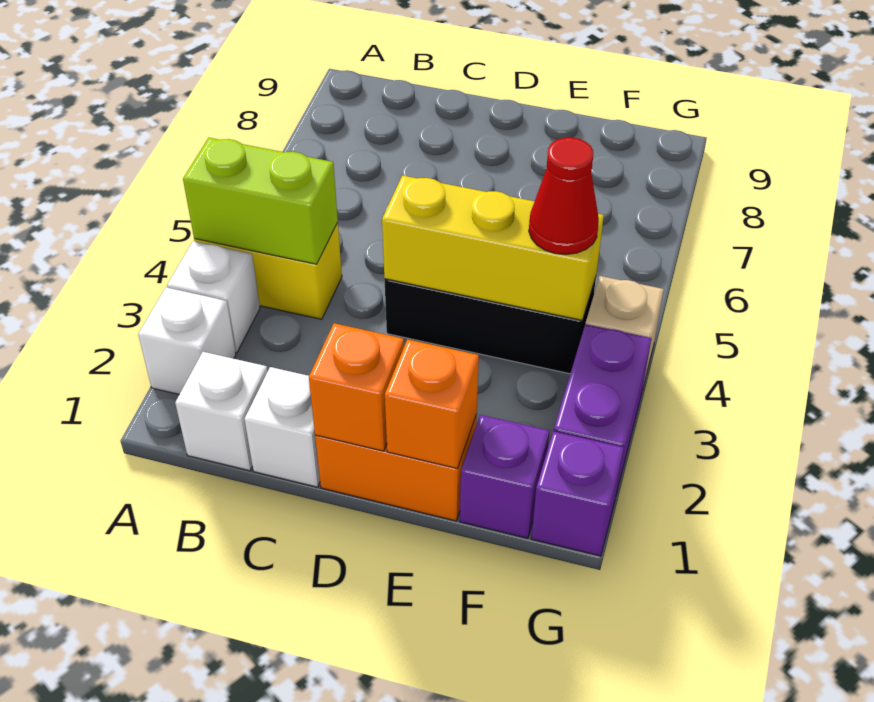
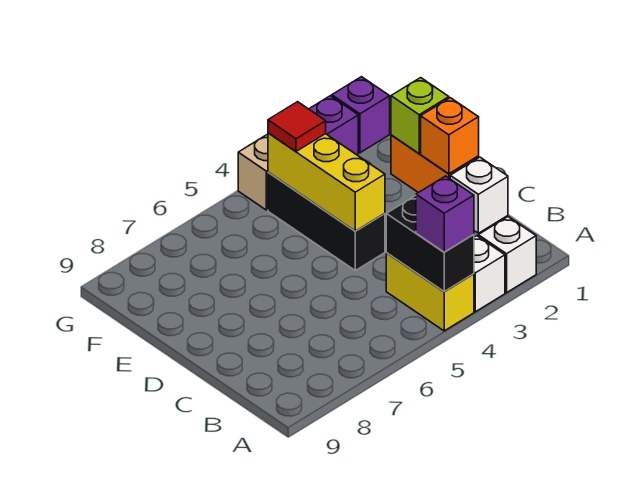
lime brick A4:B4 level 2 -> black brick A4:B4 level 2
white brick B1 level 1 -> none
orange brick E1 level 2 -> lime brick E1 level 2
purple brick F1 level 1 -> purple brick A4 level 3
red cone F4 level 3 -> red tile F4 level 3

